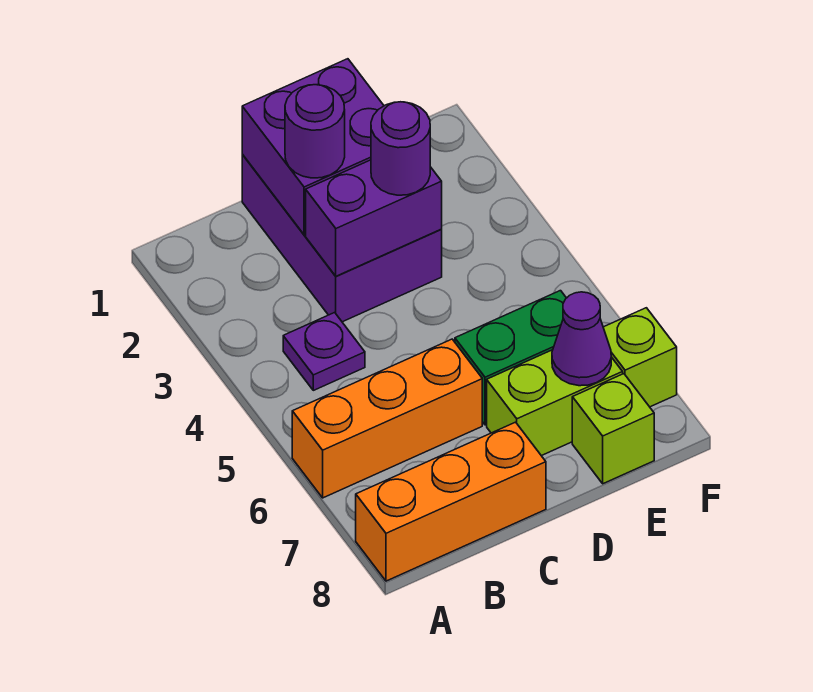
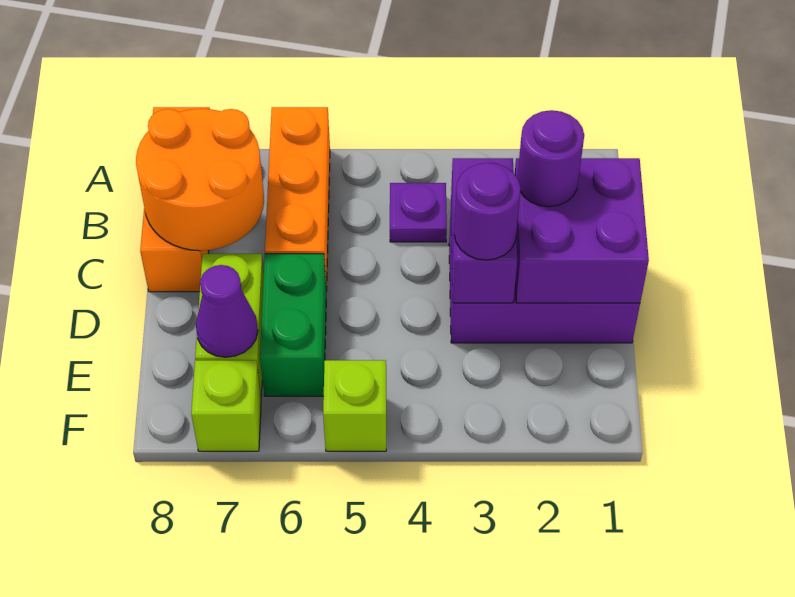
none -> orange round brick B7:C8 level 2
lime brick E8 level 1 -> lime brick F5 level 1

